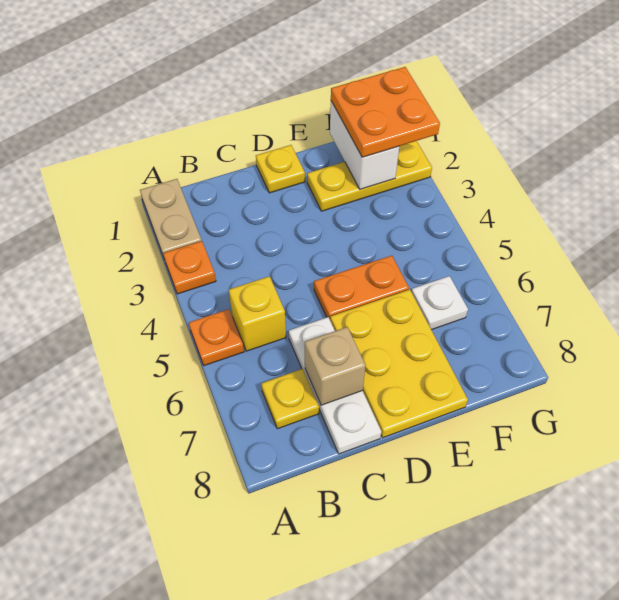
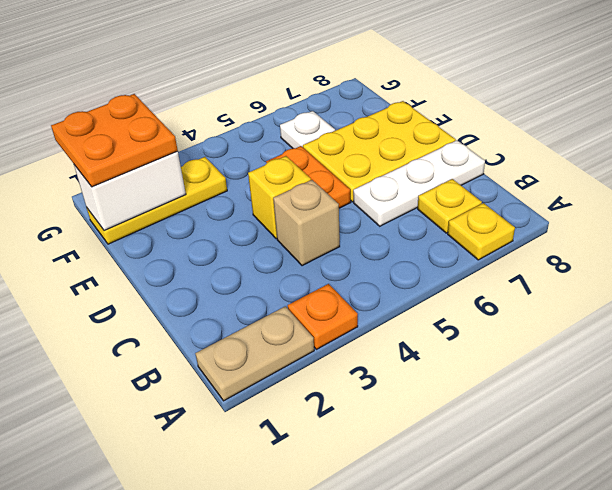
orange plate A5 level 1 -> none
yellow brick B5 level 1 -> yellow brick D4 level 1
tan brick C7 level 2 -> tan brick C4 level 1
yellow plate D1 level 1 -> yellow plate A7 level 1
yellow plate E2:G2 level 1 -> yellow plate F1:F3 level 1

